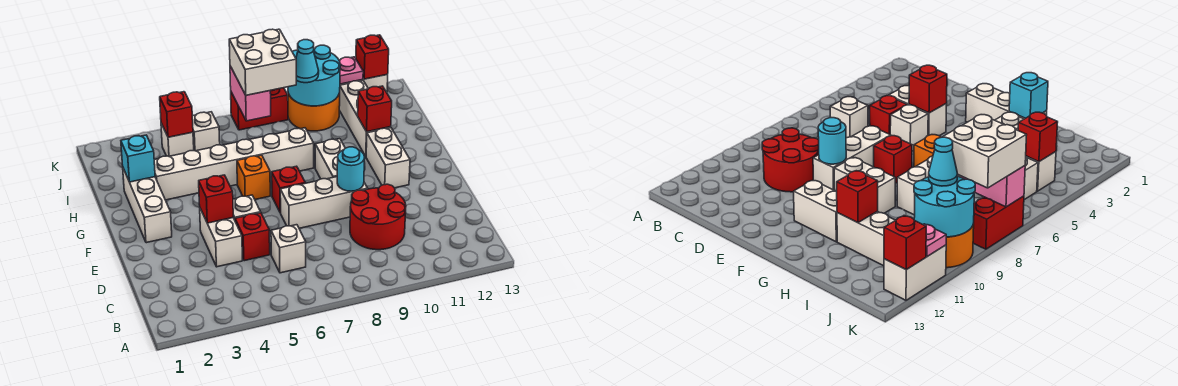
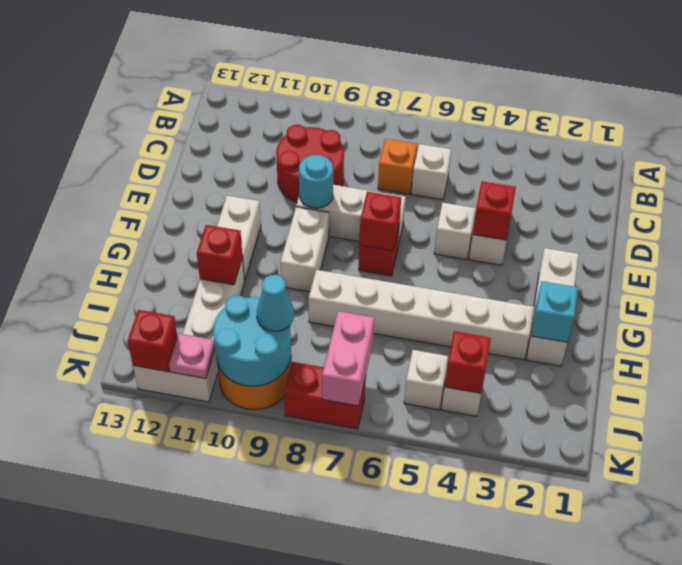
red brick D5 level 1 -> red brick F7 level 2
orange brick G6 level 1 -> orange brick C7 level 1
white brick J7:K8 level 3 -> none

